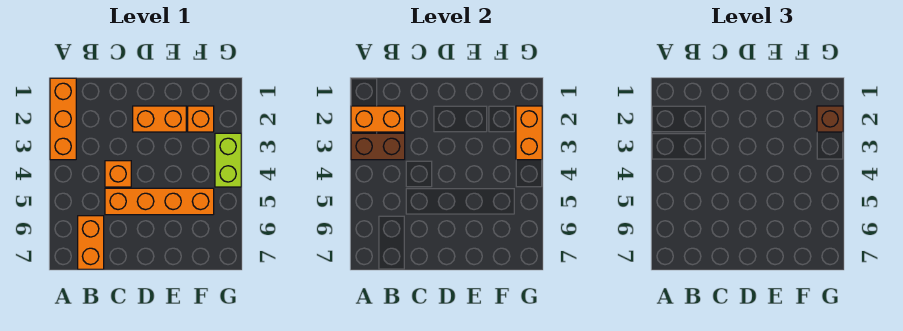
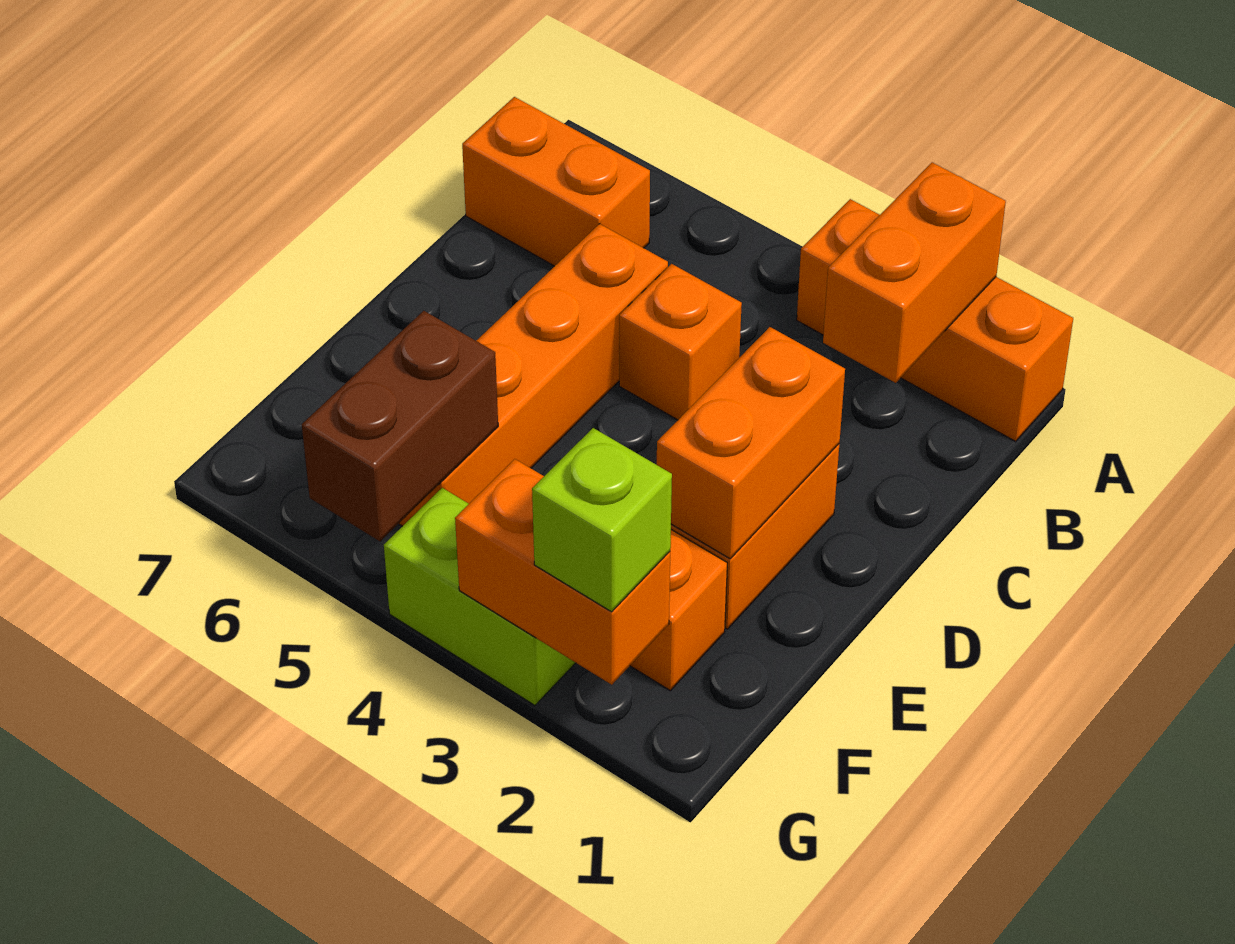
brown brick A3:B3 level 2 -> brown brick F5:G5 level 2
none -> orange brick D2:E2 level 2
brown brick G2 level 3 -> lime brick G2 level 3

